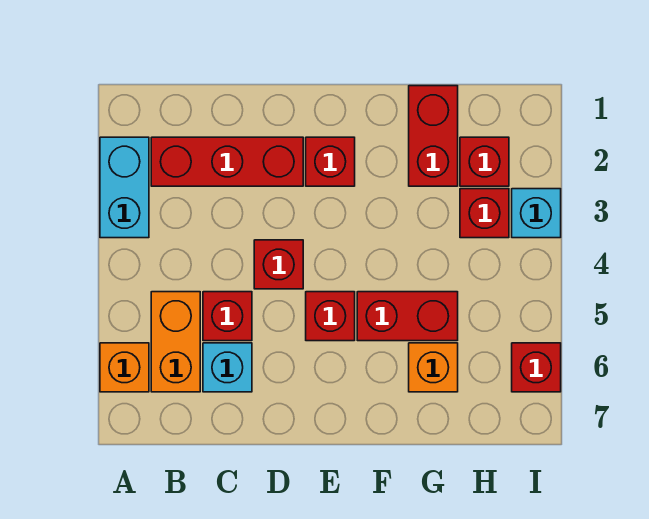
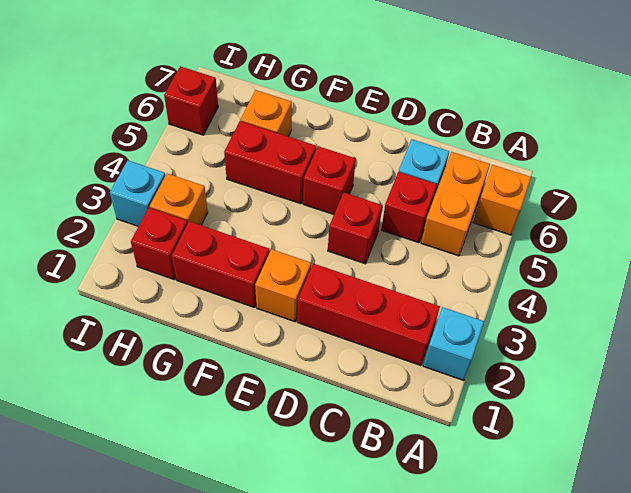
cyan brick A2:A3 level 1 -> cyan brick A2 level 1
red brick E2 level 1 -> orange brick E2 level 1
red brick G1:G2 level 1 -> red brick F2:G2 level 1
red brick H3 level 1 -> orange brick H3 level 1

